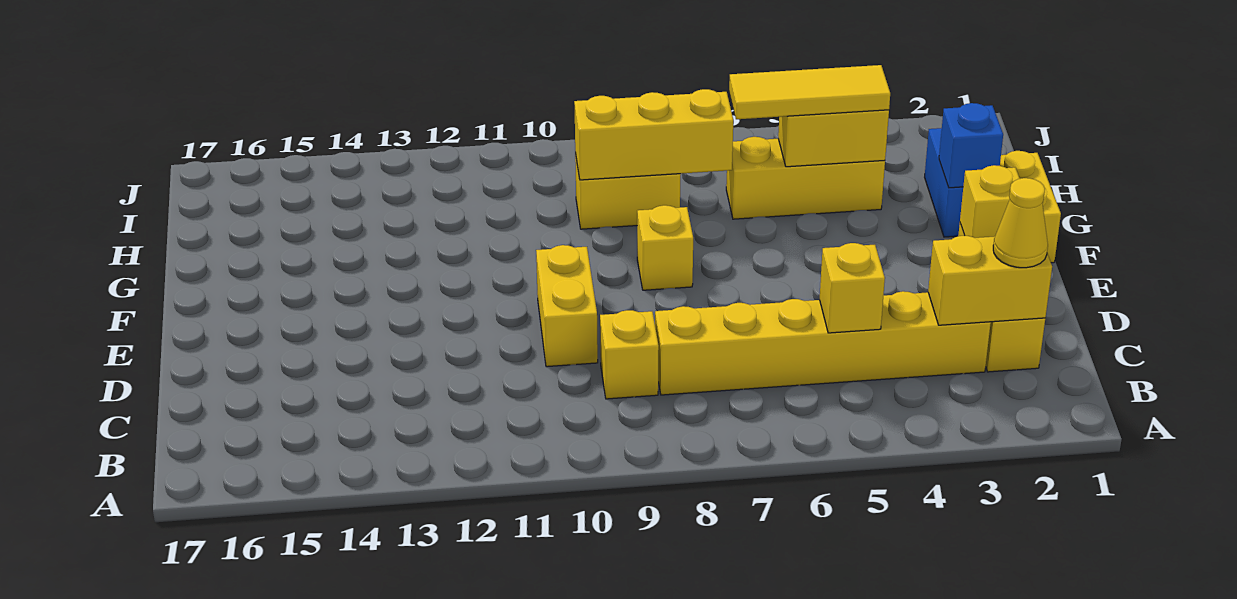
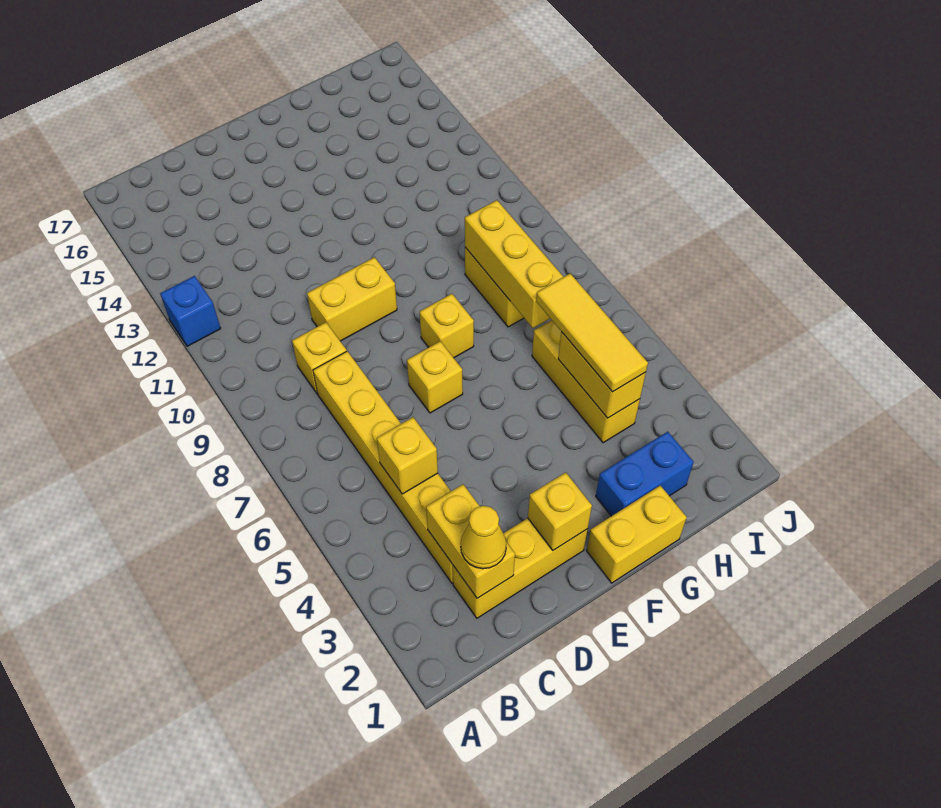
none -> yellow brick E7 level 1
blue brick G2 level 2 -> blue brick A12 level 1

